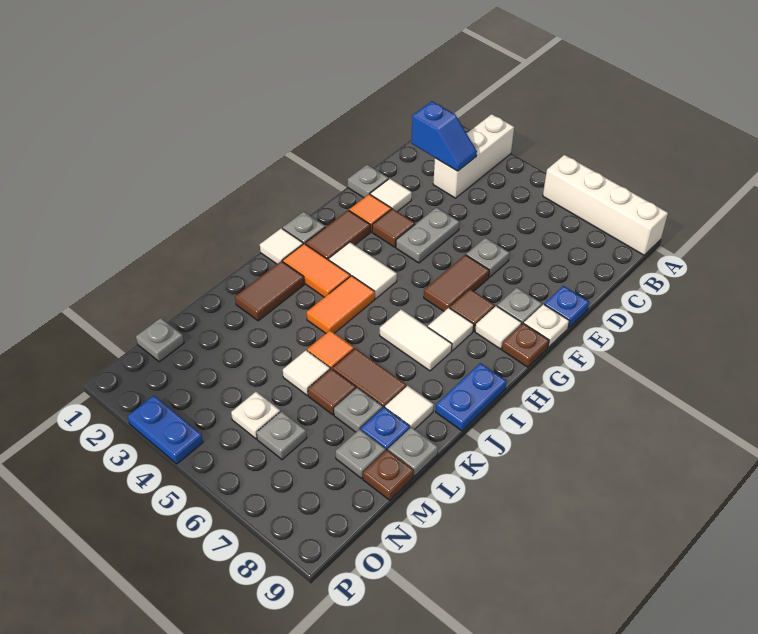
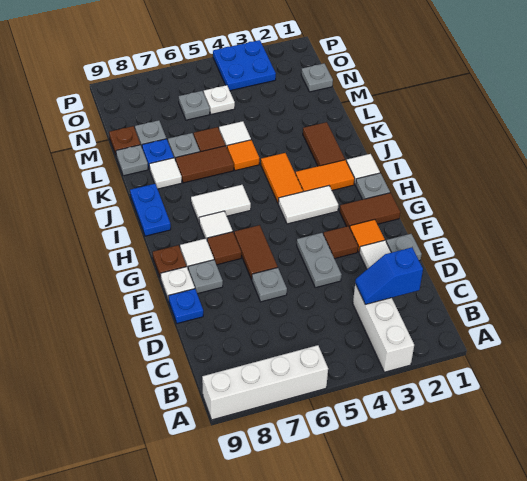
brown tile G2:H2 level 1 -> brown tile G1:G2 level 1
blue plate P3:P4 level 1 -> blue plate O3:P4 level 1

